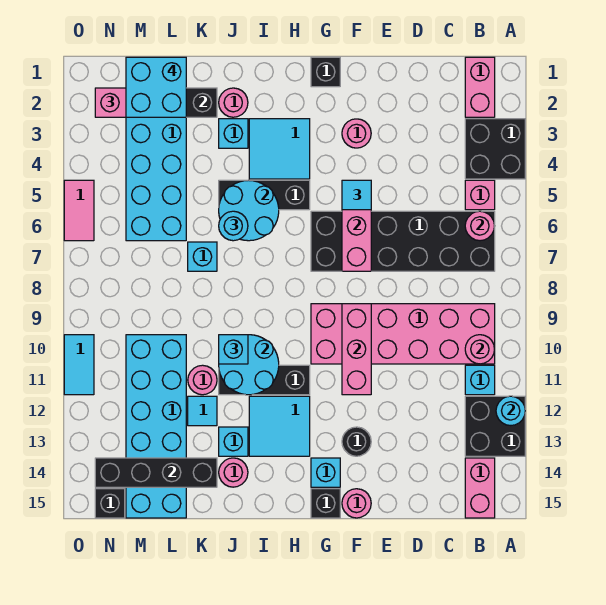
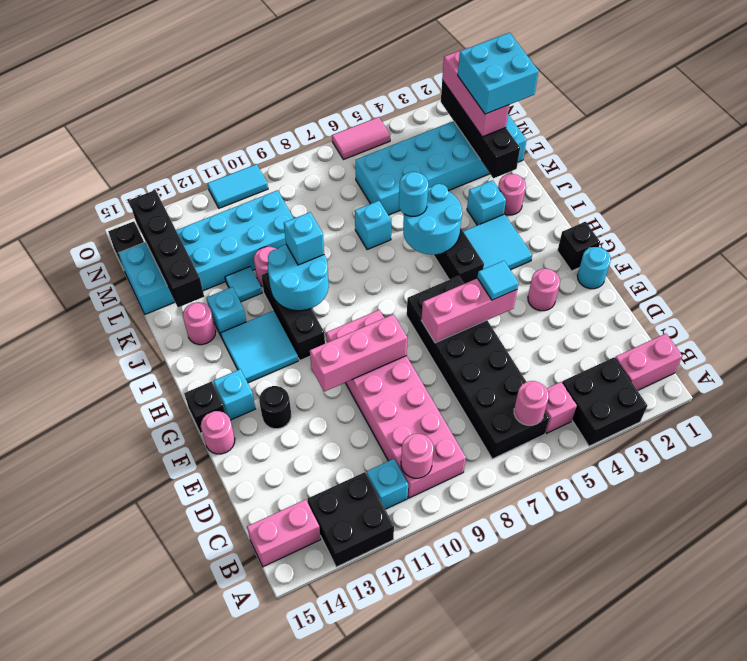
cyan round brick A12 level 2 -> cyan round brick F1 level 1

